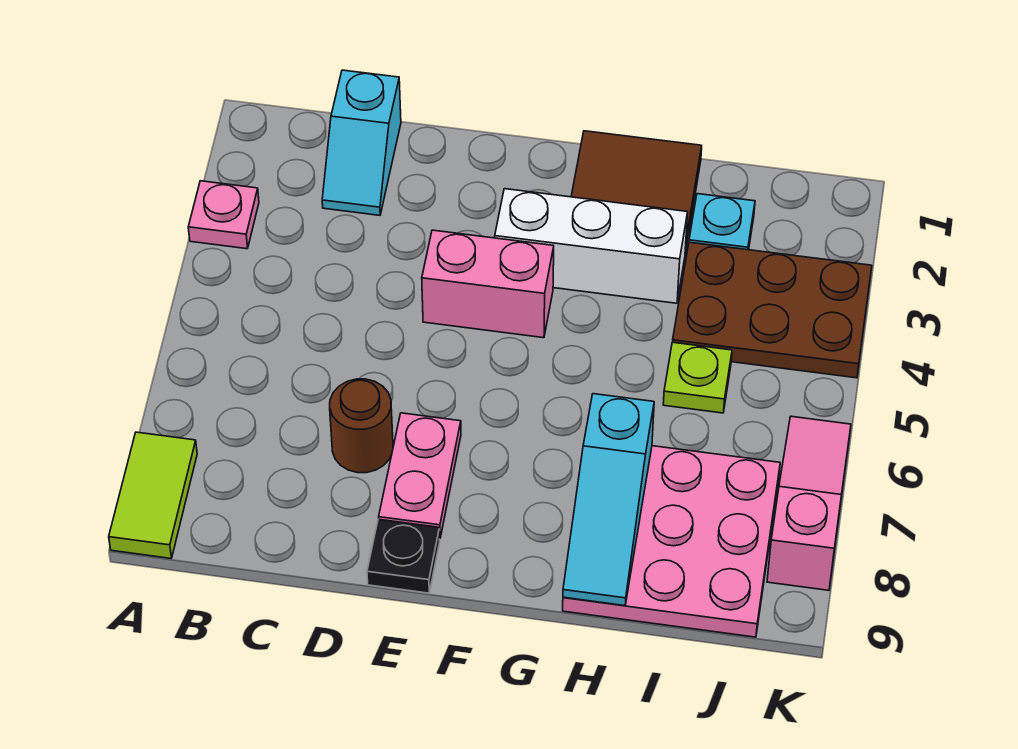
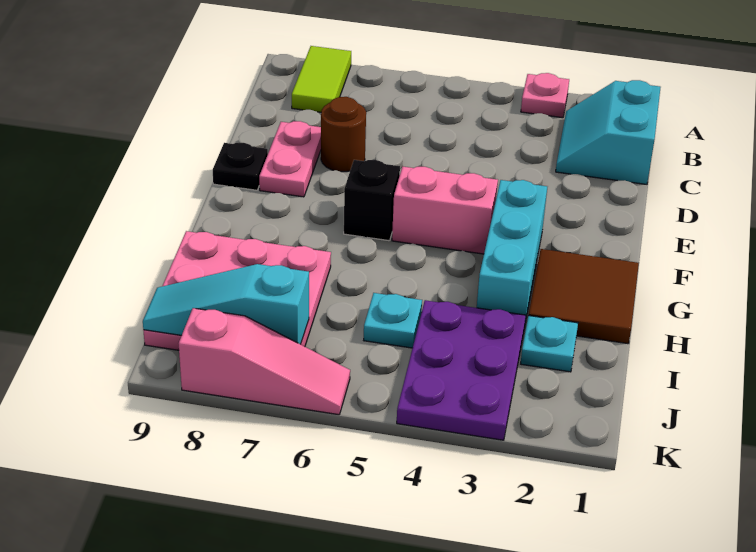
lime tile A8:A9 level 1 -> lime tile A8:B8 level 1
cyan slope C1:C2 level 1 top 1 -> cyan slope B1:C2 level 1 top 1
pink brick E4:F4 level 1 -> pink brick F4:F5 level 1
pink plate E7:E8 level 1 -> pink plate D8:E8 level 1
white brick F3:H3 level 1 -> cyan brick F3:H3 level 1
none -> black brick F6 level 1
cyan slope H7:H9 level 2 top 7 -> cyan slope J7:J9 level 2 top 7
brown plate I3:K4 level 1 -> purple plate I3:K4 level 1
lime plate I5 level 1 -> cyan plate I5 level 1

